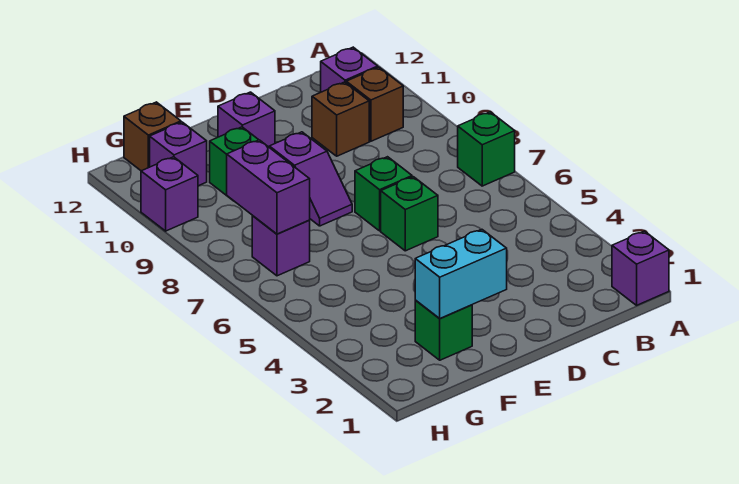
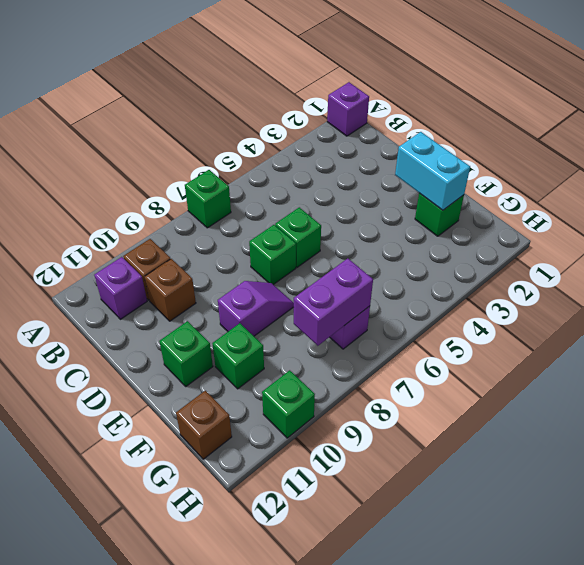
purple brick E11 level 1 -> green brick E11 level 1
purple brick G11 level 1 -> none
purple brick H10 level 1 -> green brick H10 level 1

